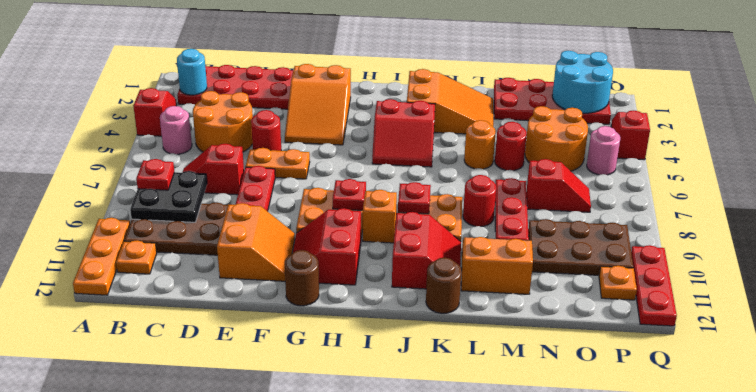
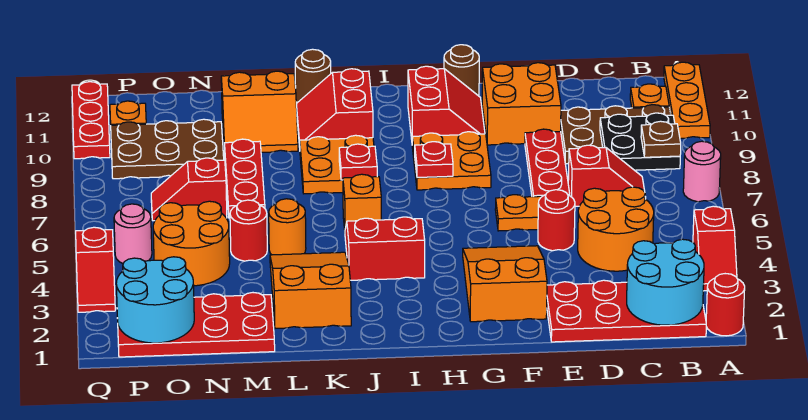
cyan round brick B2 level 2 -> cyan round brick B1:C2 level 2
pink round brick B5 level 1 -> pink round brick A7 level 1
red plate B8 level 3 -> brown plate B8 level 3
orange slope E10:F11 level 1 top E -> orange brick E10:F11 level 1
orange brick I9 level 1 -> orange brick J6 level 1
orange slope J2:L3 level 1 top J -> orange slope K2:L4 level 1 top 2
red round brick L8 level 1 -> red round brick A1 level 1

